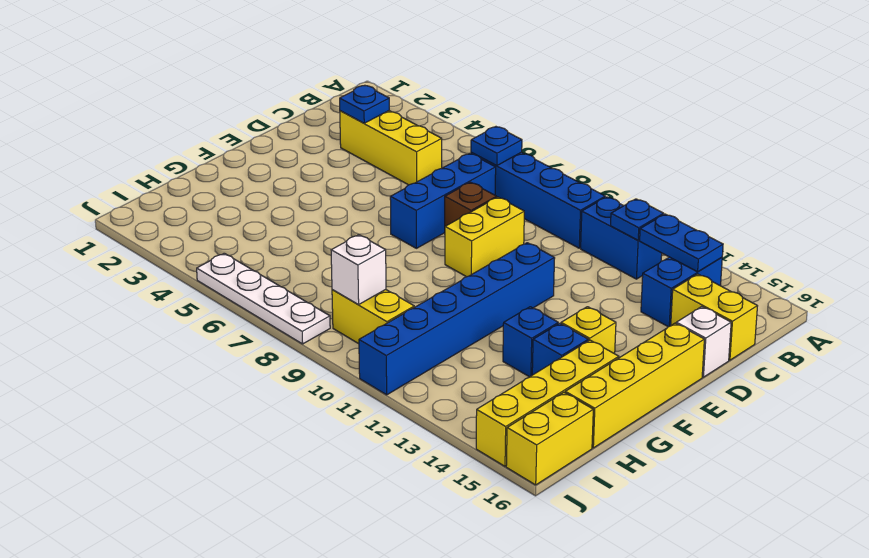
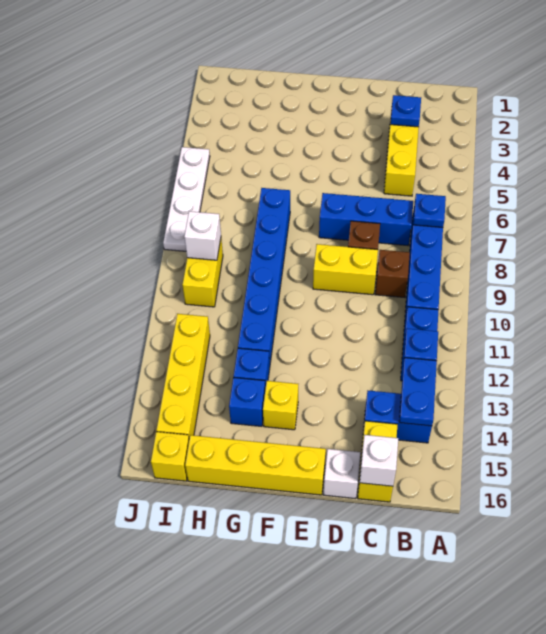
none -> brown brick C9 level 1
none -> white brick C16 level 2
blue brick E11:J11 level 1 -> blue brick G7:G12 level 1
yellow brick G15:J15 level 1 -> yellow brick I12:I15 level 1
yellow brick I16:J16 level 1 -> yellow brick I16 level 1

